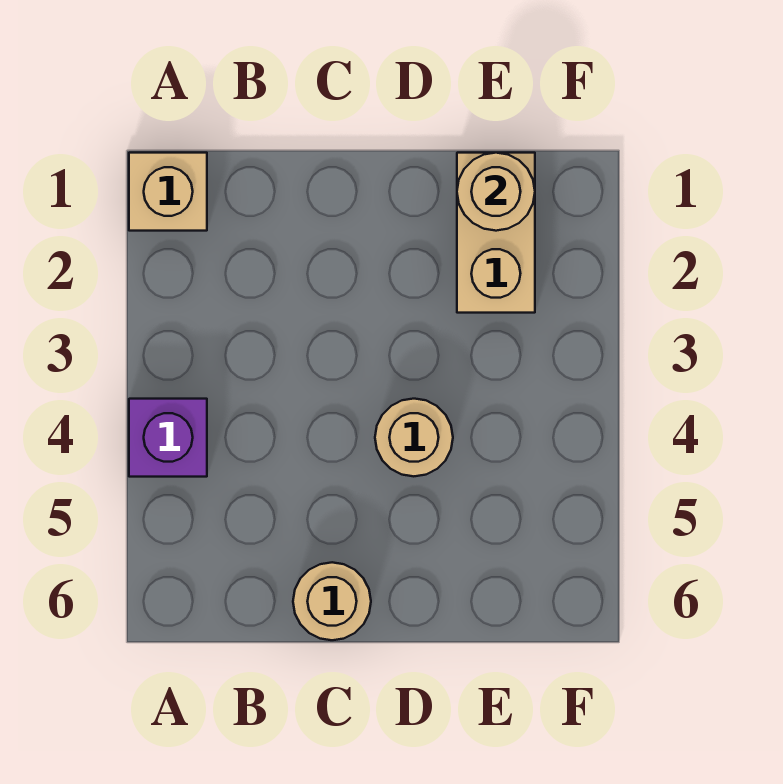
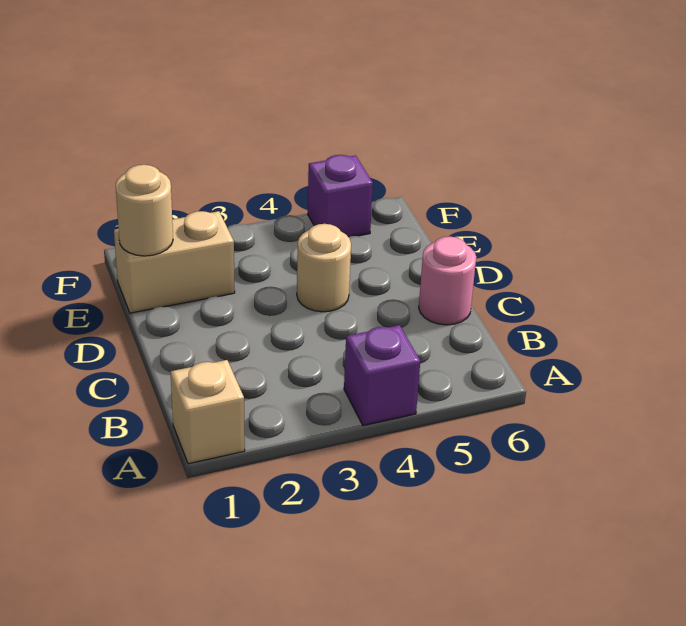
tan round brick C6 level 1 -> pink round brick C6 level 1
none -> purple brick F5 level 1

